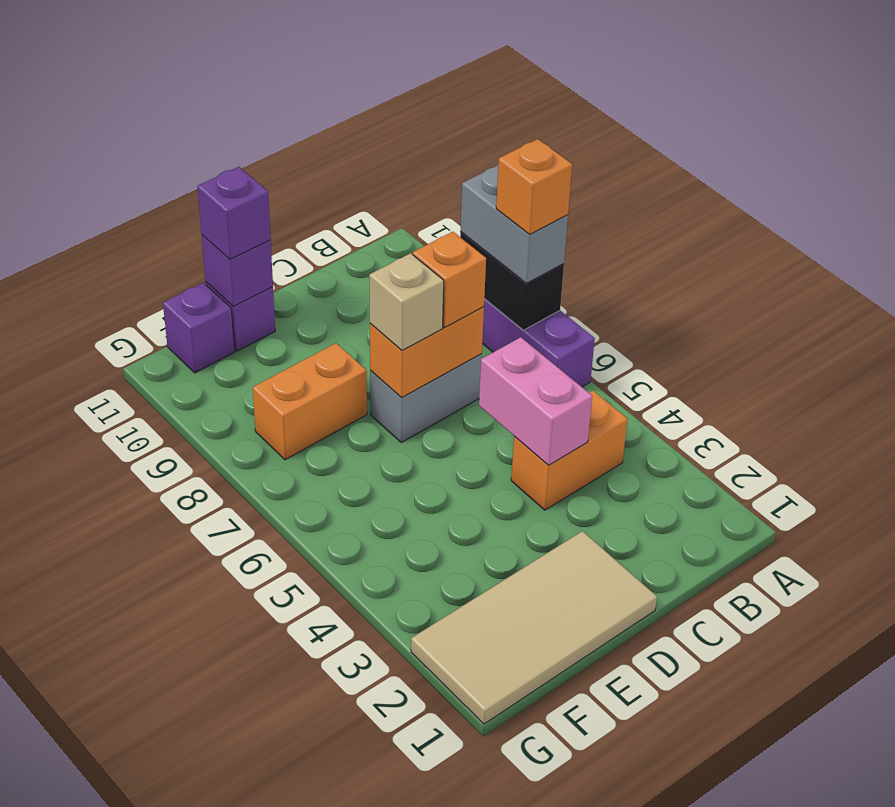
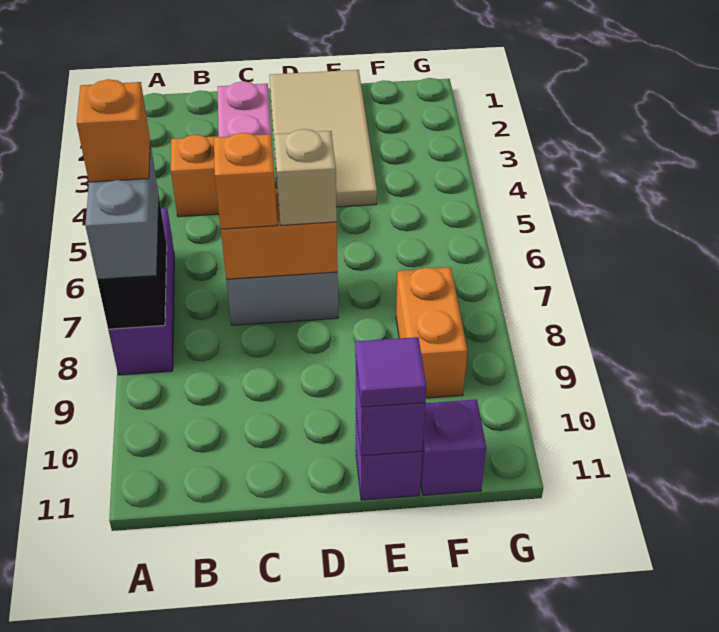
tan tile D1:G2 level 1 -> tan tile D1:E4 level 1
orange brick E8:F8 level 1 -> orange brick F8:F9 level 1
purple brick E11 level 3 -> purple tile E11 level 3

